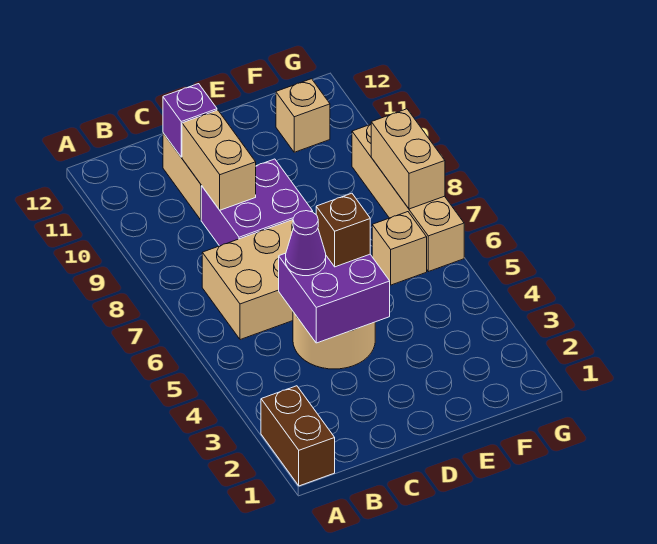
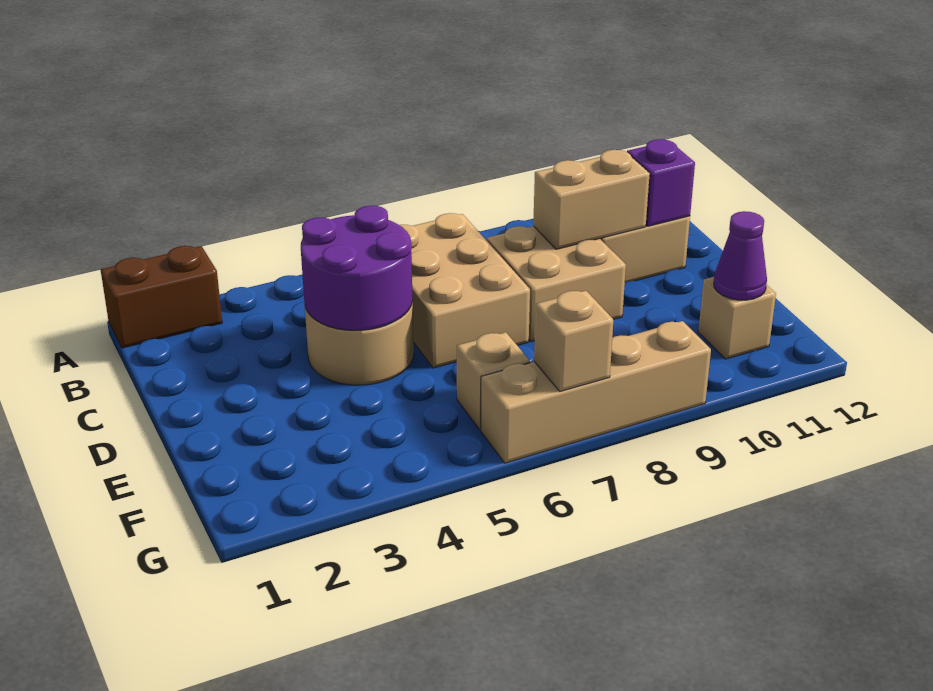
purple brick C4:D5 level 2 -> purple round brick C4:D5 level 2
purple cone C5 level 3 -> purple cone F11 level 2
purple brick C8:D9 level 1 -> tan brick C8:D9 level 1
brown brick D5 level 3 -> none
tan brick G7:G8 level 2 -> tan brick G7 level 2

